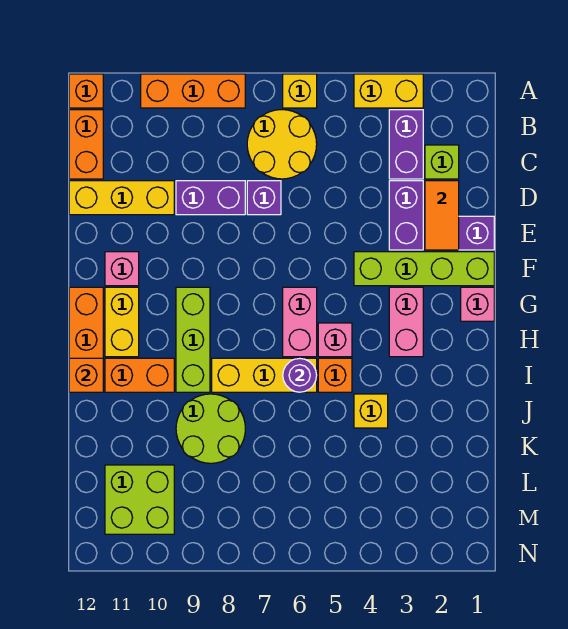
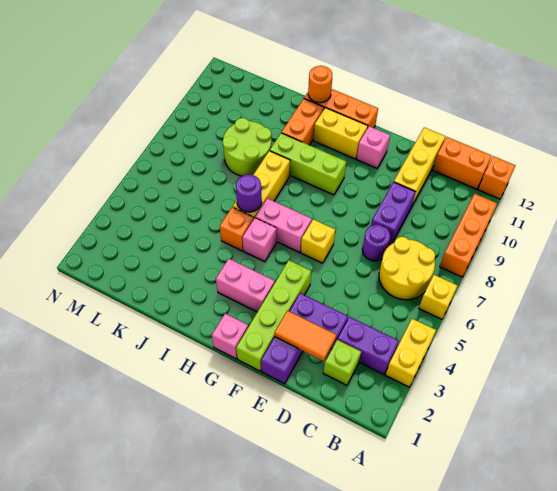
purple brick D7 level 1 -> purple round brick D7 level 1
orange brick I12 level 2 -> orange round brick I12 level 2
yellow brick J4 level 1 -> yellow brick F6 level 1
lime brick L10:M11 level 1 -> none

